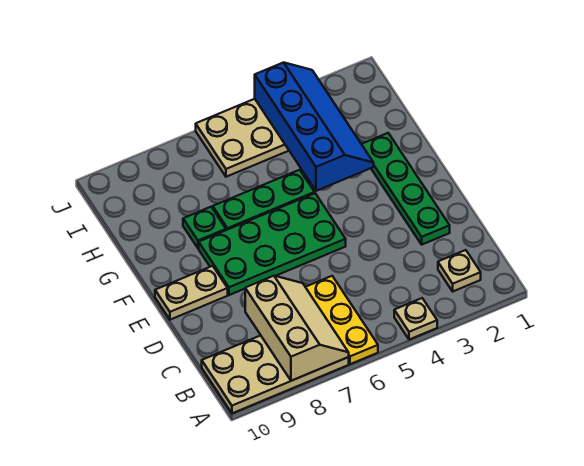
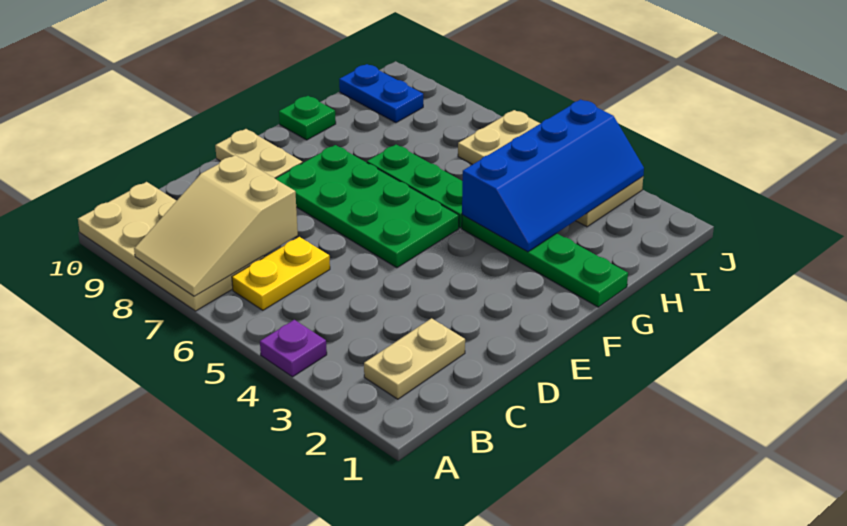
tan plate A4 level 1 -> purple plate A4 level 1
yellow plate A6:C6 level 1 -> yellow plate B6:C6 level 1
tan slope A7:C8 level 2 top 8 -> tan slope A7:C8 level 2 top C
tan plate B2 level 1 -> tan plate B2:C2 level 1
green plate D2:G2 level 1 -> green plate G1:G4 level 1
green plate G8 level 1 -> green plate G10 level 1
none -> blue plate I9:I10 level 1

